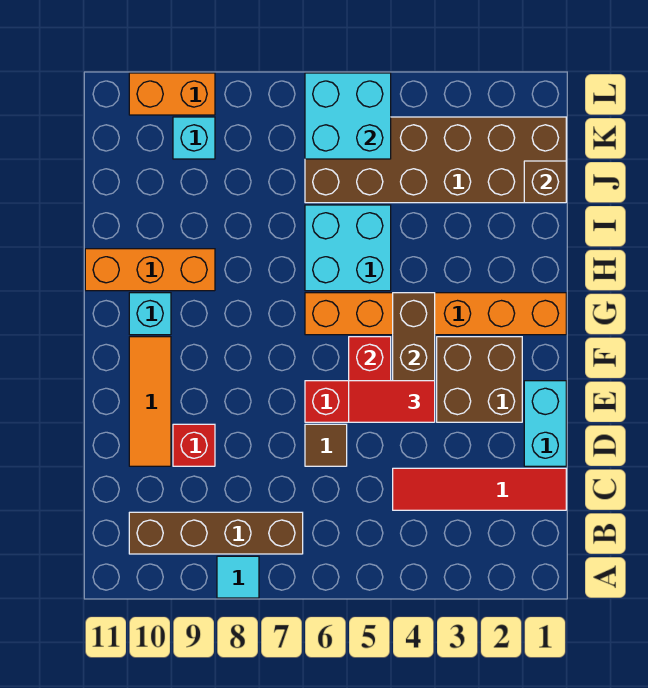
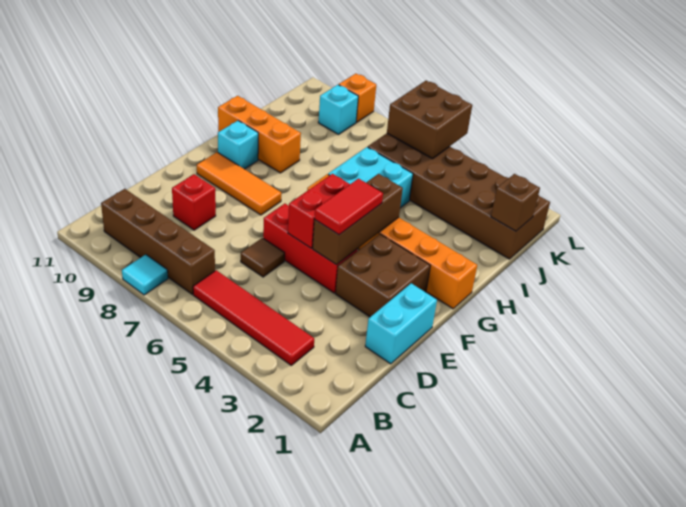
red tile C1:C4 level 1 -> red tile B3:B6 level 1
orange tile D10:F10 level 1 -> orange tile F8:F10 level 1
red tile E4:E5 level 3 -> red tile E4:F4 level 3
cyan brick K5:L6 level 2 -> brown brick K5:L6 level 2
orange brick L9:L10 level 1 -> orange brick L9 level 1

